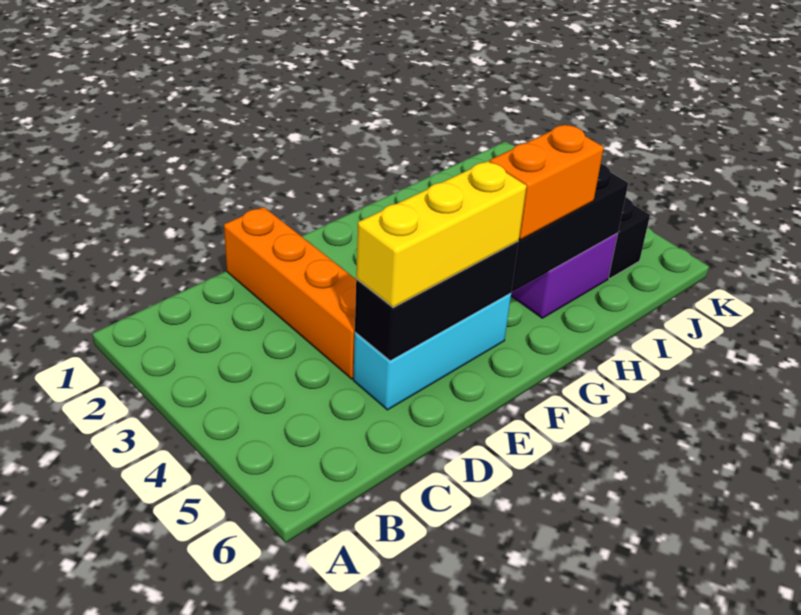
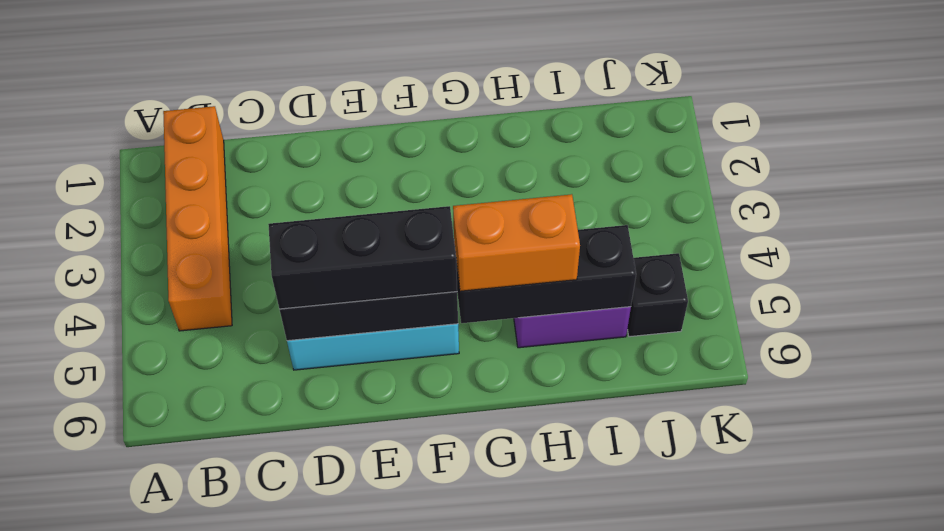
orange brick D1:D4 level 1 -> orange brick B1:B4 level 1
yellow brick D5:F5 level 3 -> black brick D5:F5 level 3

